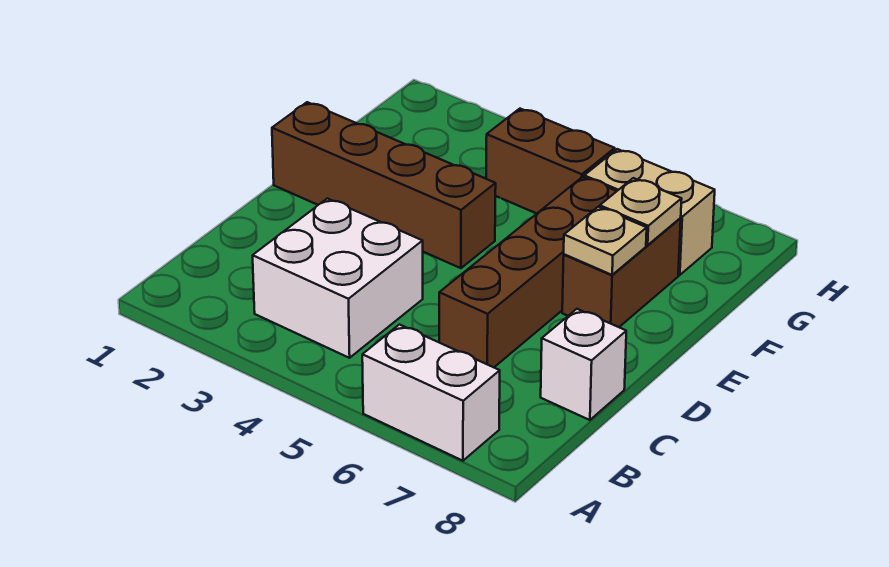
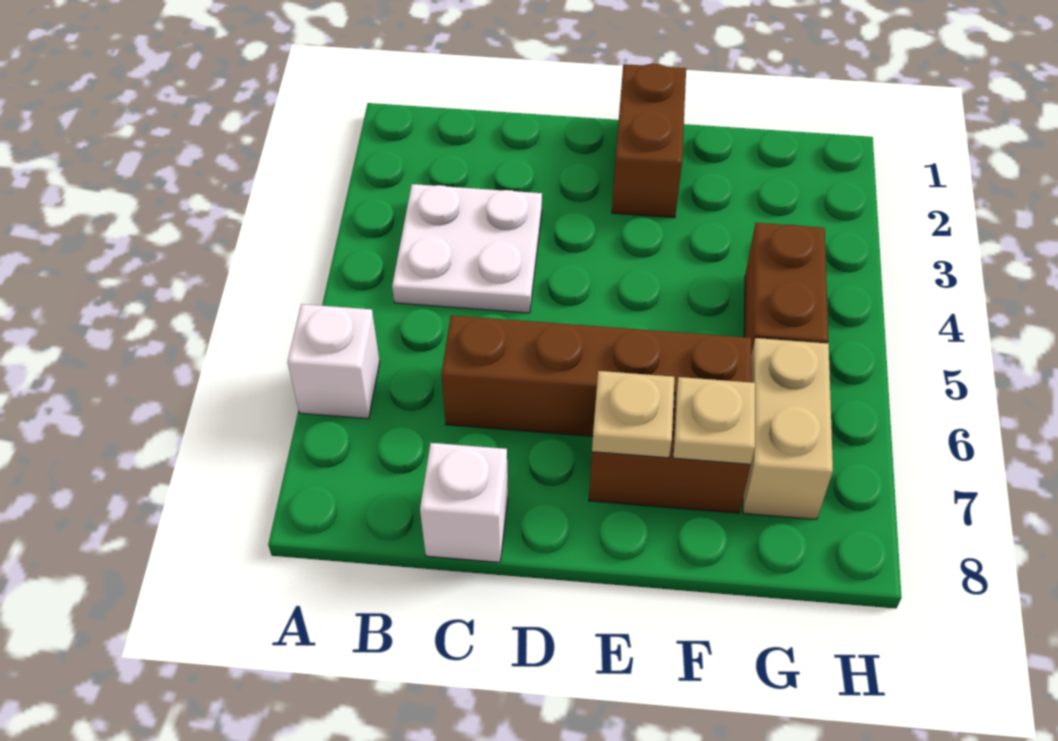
white brick A6:A7 level 1 -> white brick A6 level 1
white brick B3:C4 level 1 -> white plate B3:C4 level 1
brown brick E1:E4 level 1 -> brown brick E1:E2 level 1

